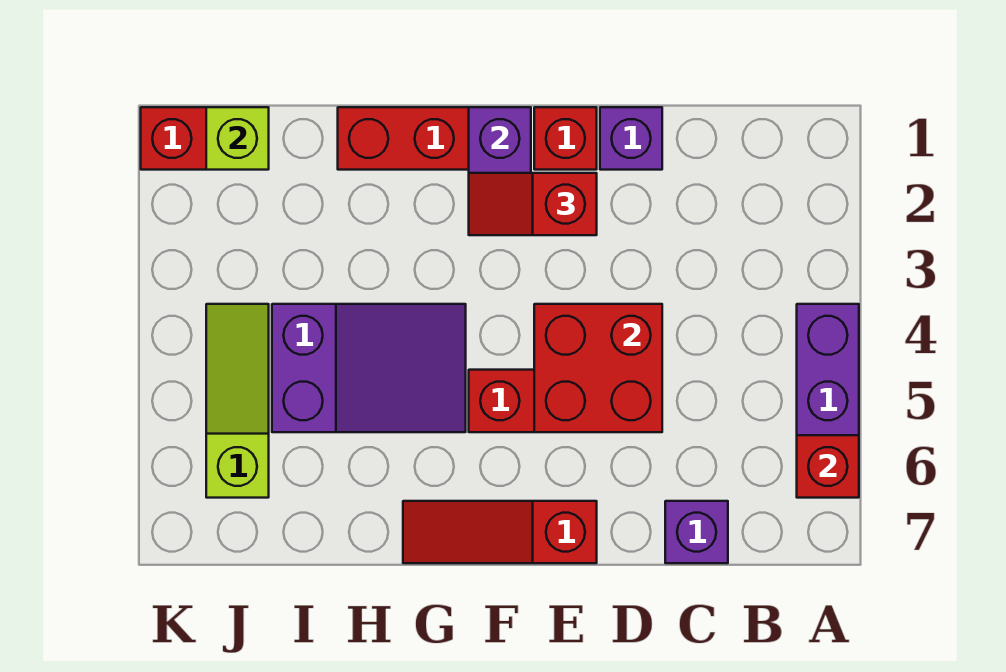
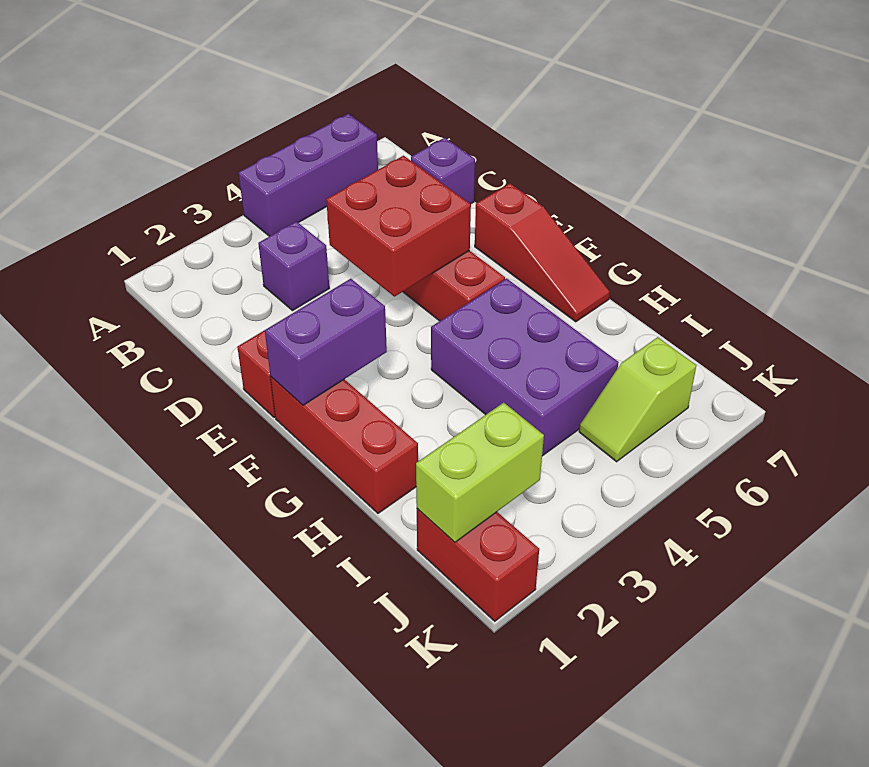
red brick A6 level 2 -> none
purple brick D1 level 1 -> purple brick C3 level 1
red slope E2:F2 level 3 top E -> none
purple slope G4:I5 level 1 top I -> purple brick G4:I5 level 1
lime brick J1 level 2 -> lime brick J1:J2 level 2
lime slope J4:J6 level 1 top 6 -> lime slope J5:J6 level 1 top 6

